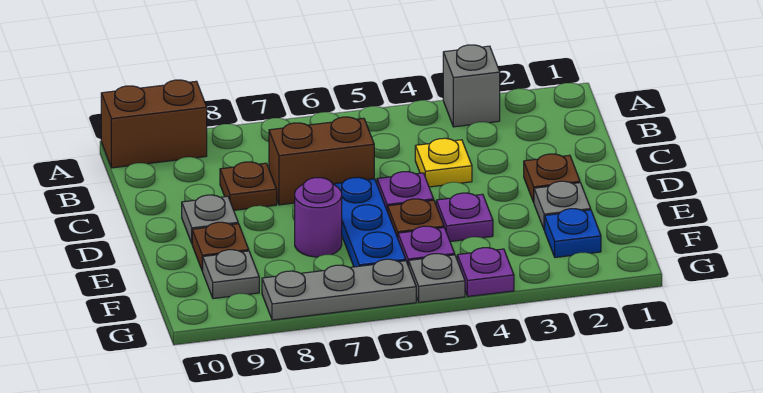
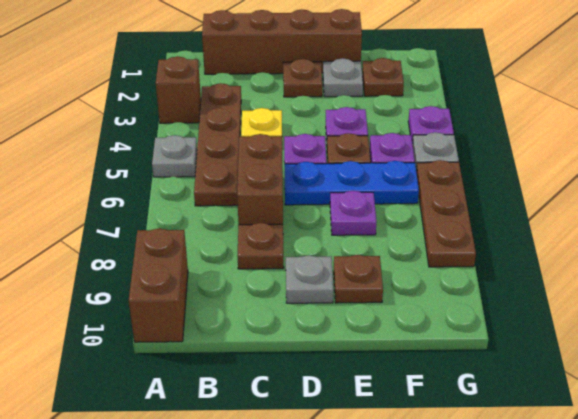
grey brick A3 level 1 -> brown brick A3 level 1
none -> brown brick B1:E1 level 1
none -> brown plate B3:B6 level 1
purple round brick E7 level 1 -> purple plate E7 level 1
blue plate F2 level 1 -> brown plate F2 level 1
grey plate F9 level 1 -> grey plate A5 level 1
grey plate G6:G8 level 1 -> brown plate G6:G8 level 1

